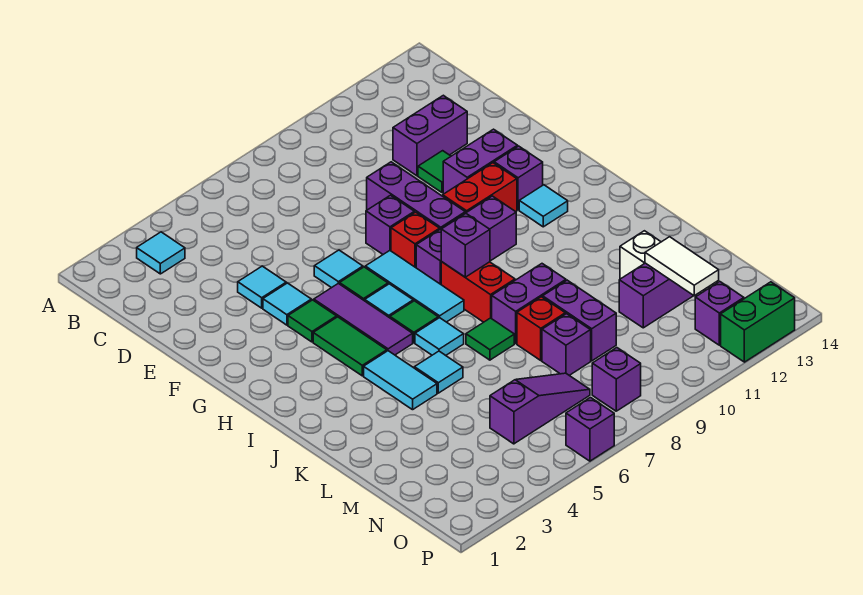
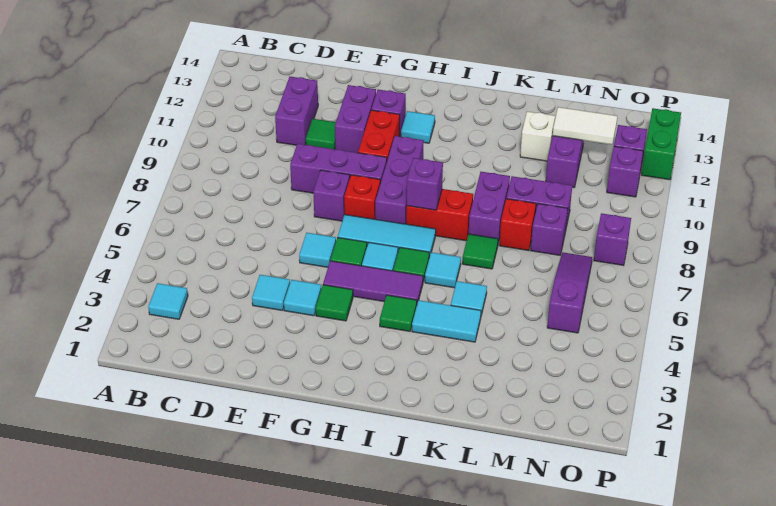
green tile H4:I4 level 1 -> green tile I4 level 1
purple brick P6 level 1 -> purple brick O11 level 1

